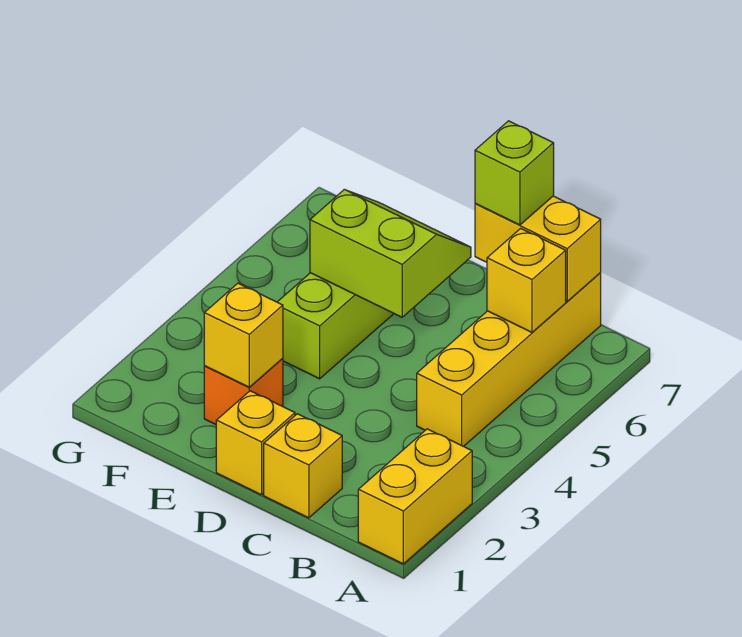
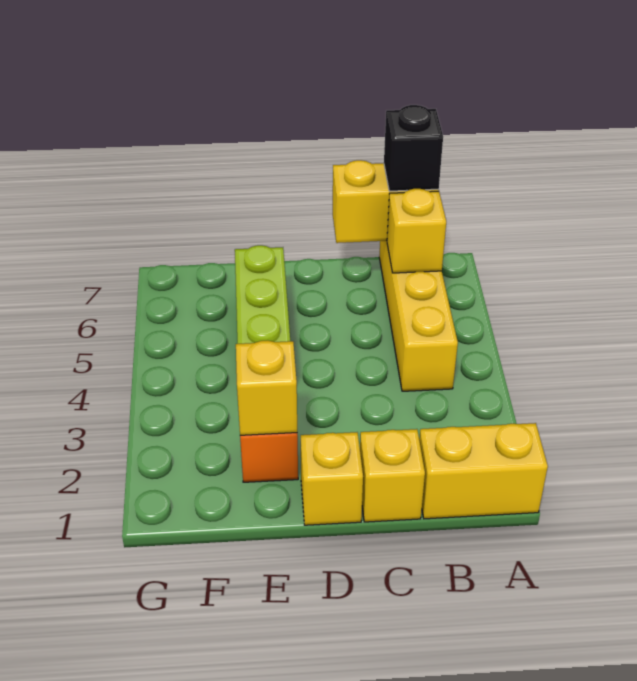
yellow brick A1:A2 level 1 -> yellow brick A1:B1 level 1
none -> black brick B7 level 3
lime brick C7 level 3 -> none
lime slope D5:E6 level 2 top 5 -> none

